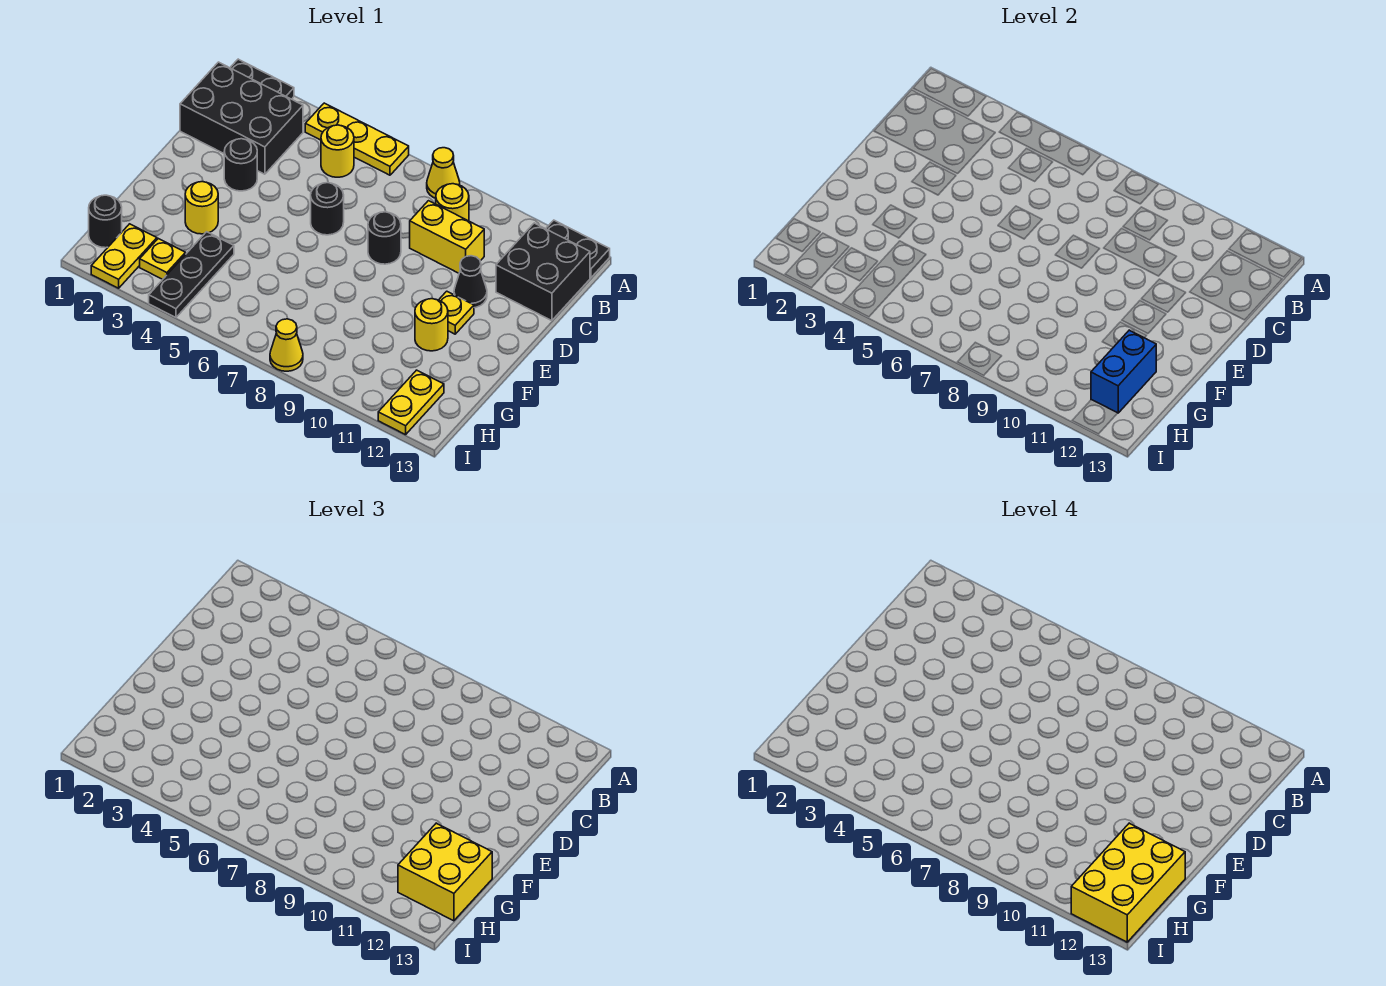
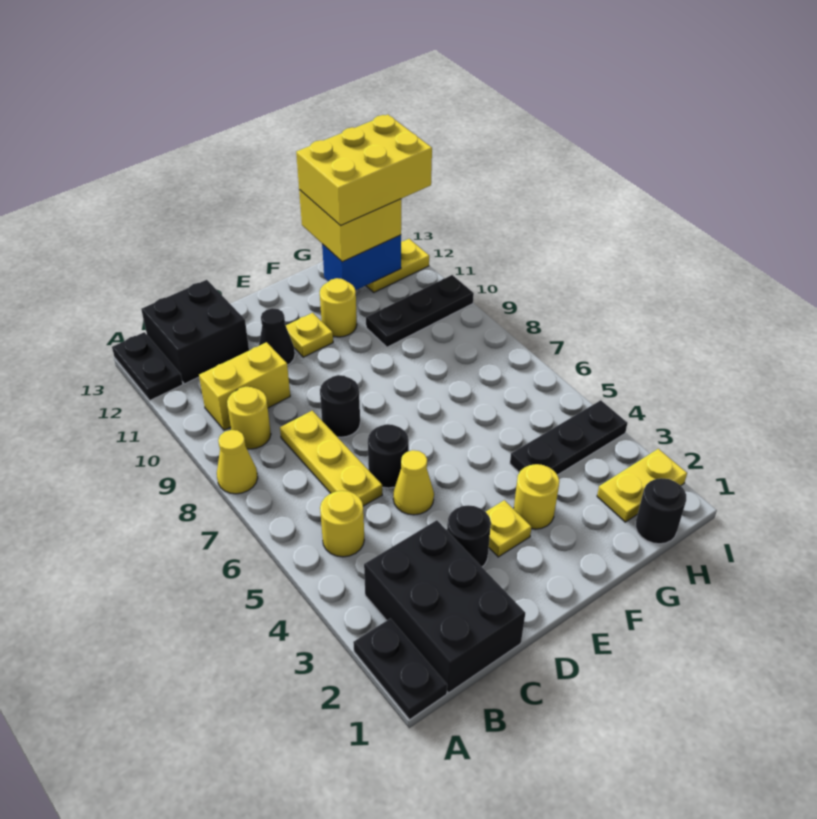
yellow plate A4:A6 level 1 -> yellow plate C6:C8 level 1
yellow brick C9:C10 level 1 -> yellow brick B10:C10 level 1
none -> black plate G10:I10 level 1
yellow plate H3 level 1 -> yellow plate E3 level 1
yellow cone I8 level 1 -> yellow cone D5 level 1

